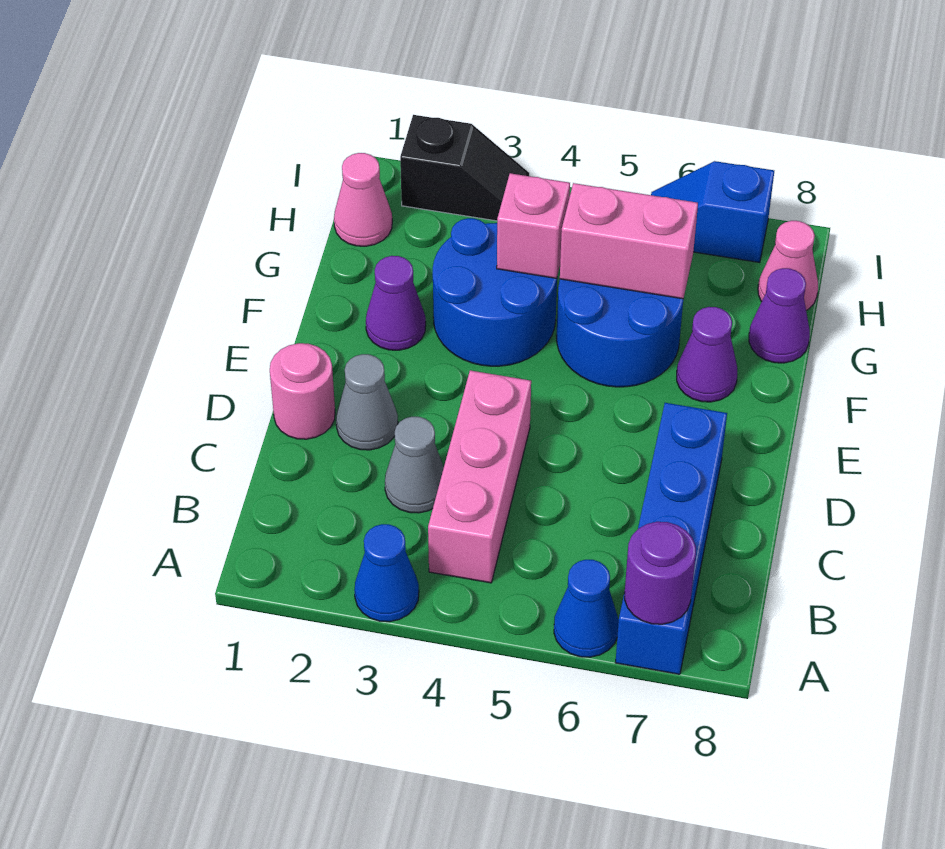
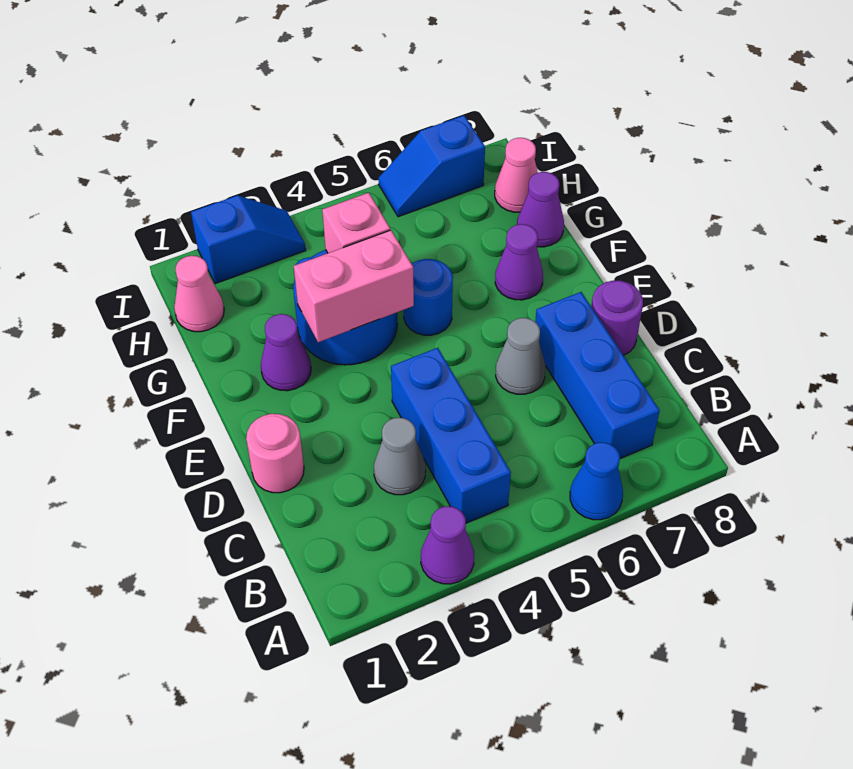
blue cone A3 level 1 -> purple cone A3 level 1
blue brick A7:D7 level 1 -> blue brick B7:D7 level 1
purple round brick A7 level 2 -> purple round brick D8 level 1
pink brick B4:D4 level 1 -> blue brick B4:D4 level 1
grey cone D2 level 1 -> grey cone D6 level 1
blue round brick F5:G6 level 1 -> blue round brick F5 level 1
pink brick G5:G6 level 2 -> pink brick F3:F4 level 2
black slope I2:I3 level 1 top 2 -> blue slope I2:I3 level 1 top 2

